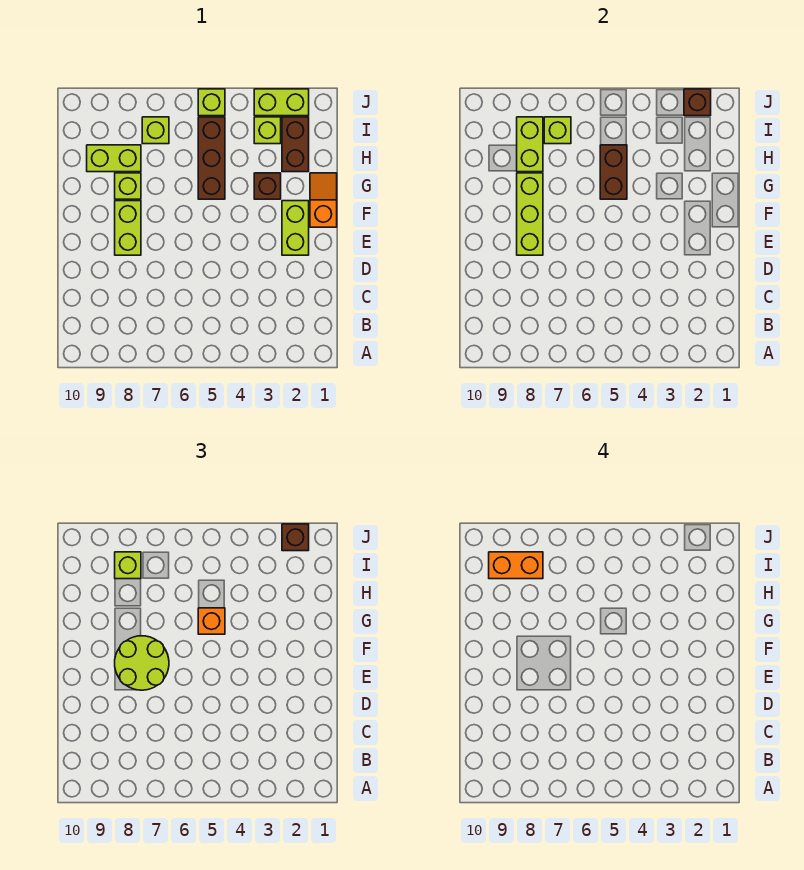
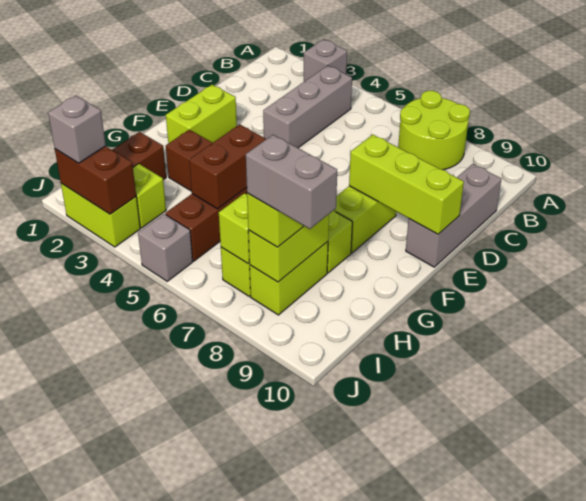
none -> grey brick A3 level 1
none -> grey brick B4:D4 level 1
none -> grey brick C10:E10 level 1
lime round brick E7:F8 level 3 -> lime round brick A7:B8 level 1
lime brick E8:G8 level 2 -> lime brick E8:E10 level 2
orange slope F1:G1 level 1 top F -> none
orange brick G5 level 3 -> none
lime brick H8:H9 level 1 -> lime brick H8:I8 level 1
orange brick I8:I9 level 4 -> grey brick I8:I9 level 4
brown brick J2 level 2 -> brown brick J2:J3 level 2
brown brick J2 level 3 -> grey brick J2 level 3
lime brick J5 level 1 -> grey brick J5 level 1

